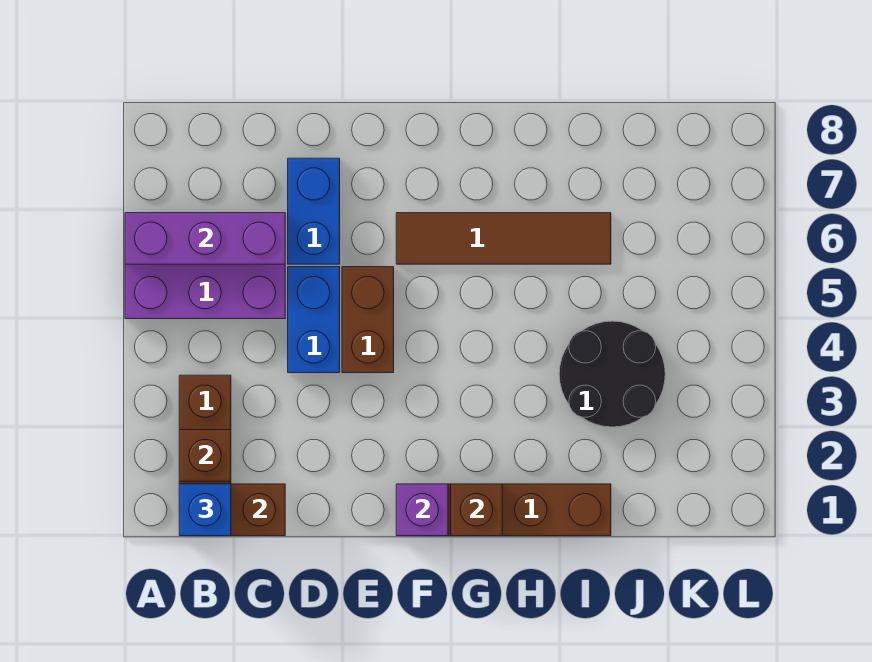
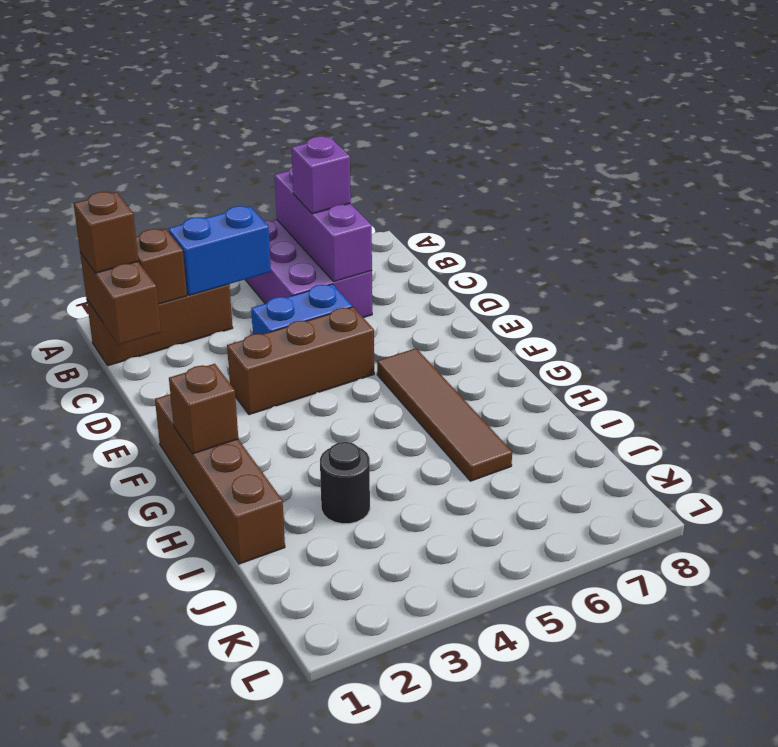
blue brick B1 level 3 -> brown brick B1 level 3
blue brick D6:D7 level 1 -> blue brick B3:B4 level 2
brown brick E4:E5 level 1 -> brown brick E3:E5 level 1
purple brick F1 level 2 -> purple brick B6 level 3
black round brick I3:J4 level 1 -> black round brick I3 level 1

